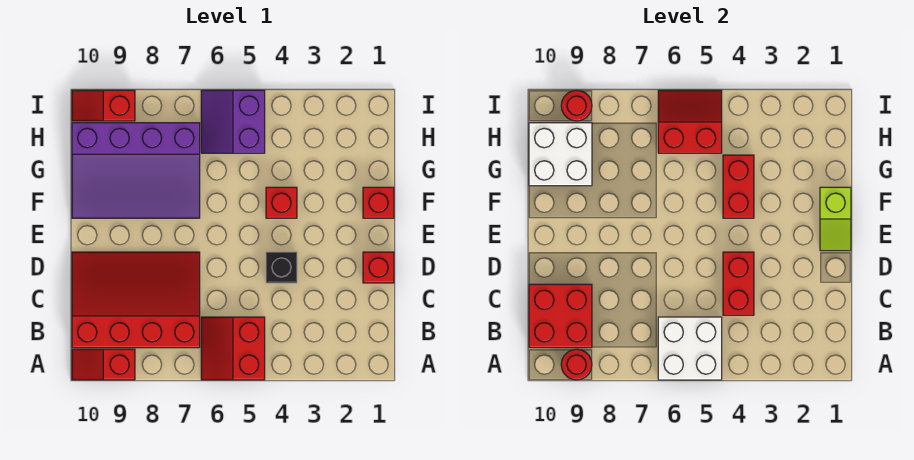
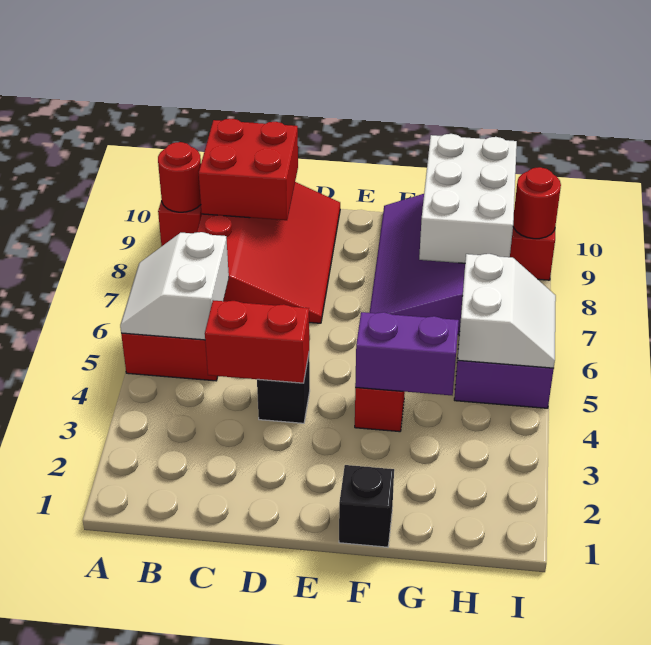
white brick A5:B6 level 2 -> white slope A5:B6 level 2 top B
red brick D1 level 1 -> none
lime slope E1:F1 level 2 top F -> none
red brick F1 level 1 -> black brick F1 level 1
red brick F4:G4 level 2 -> purple brick F4:G4 level 2
white brick G9:H10 level 2 -> white brick G8:H10 level 2
red slope H5:I6 level 2 top H -> white slope H5:I6 level 2 top H

